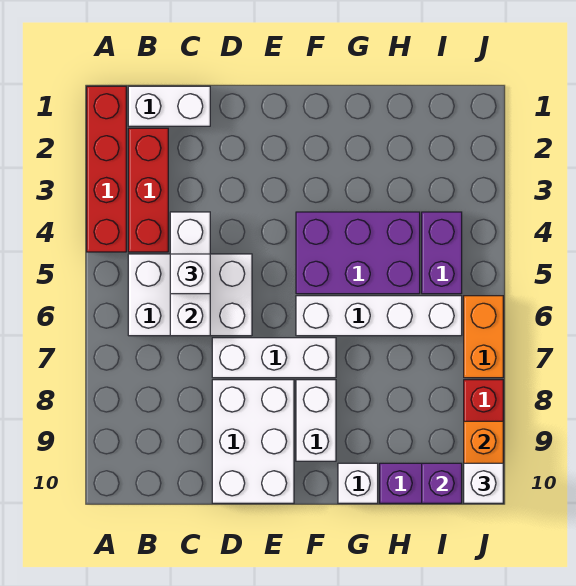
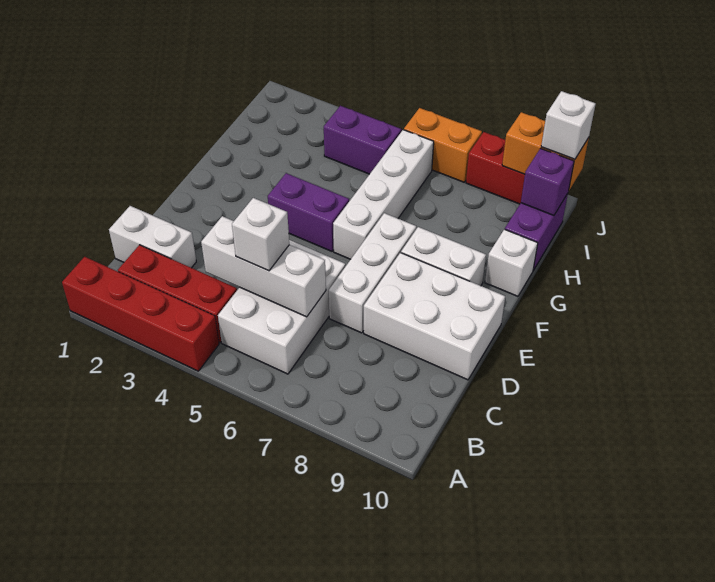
white brick B1:C1 level 1 -> white brick C1:C2 level 1
purple brick F4:H5 level 1 -> purple brick F4:F5 level 1

